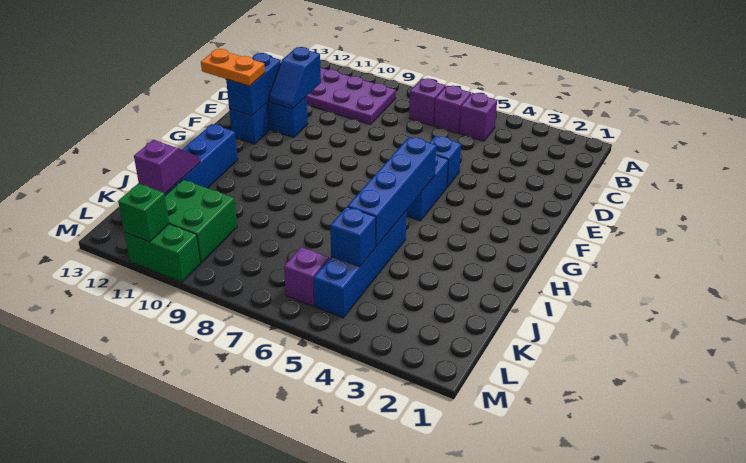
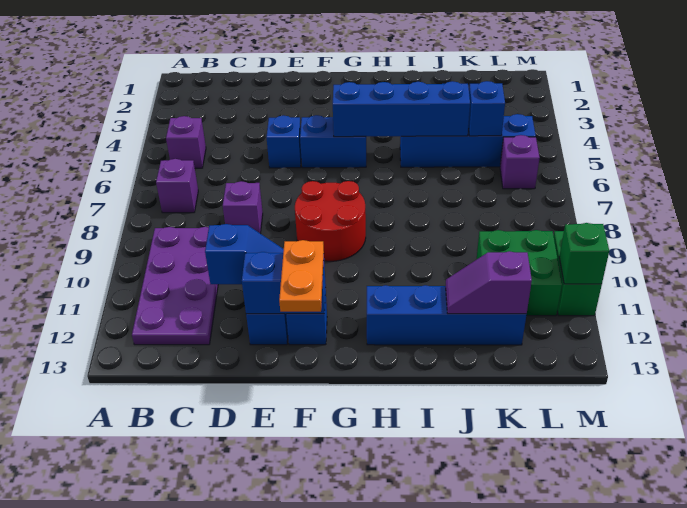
purple brick B6 level 1 -> purple brick D8 level 1
none -> red round brick F8:G9 level 1

